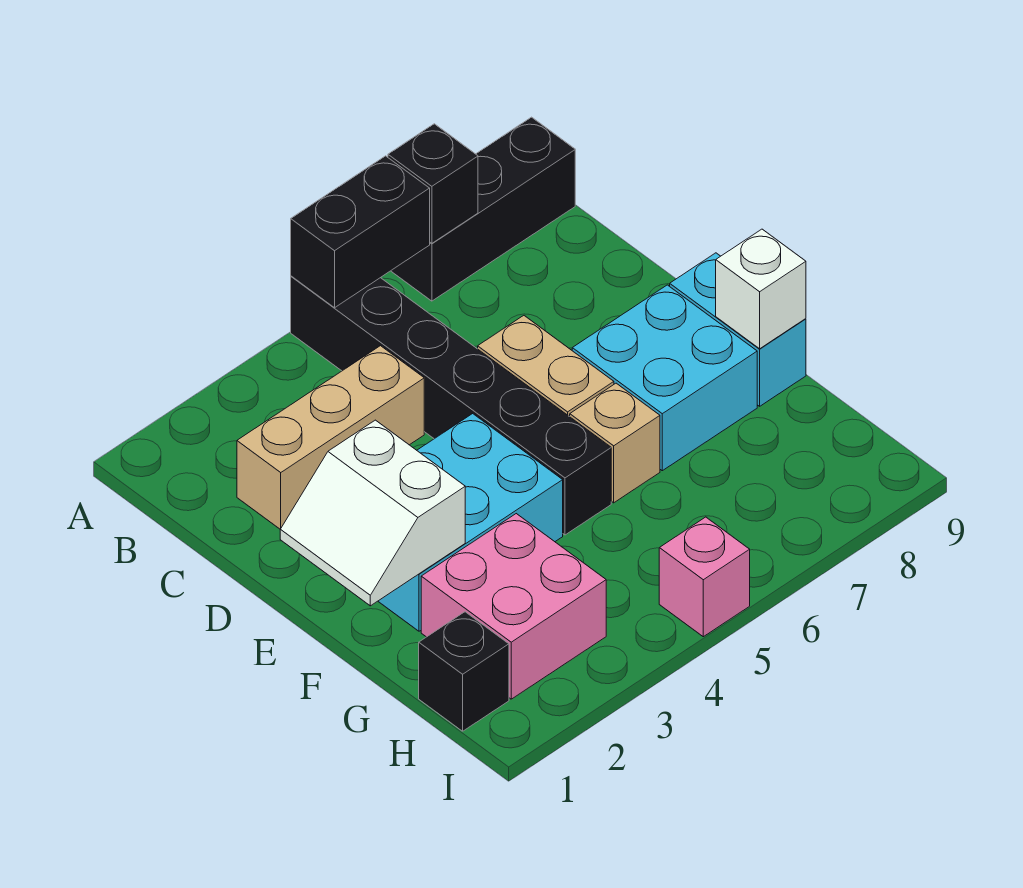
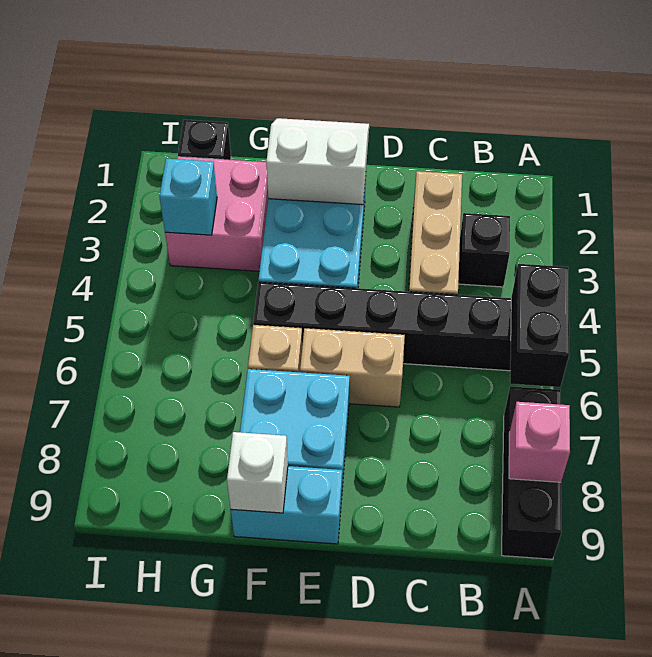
black brick A7 level 2 -> black brick B3 level 1
none -> cyan brick H3 level 2
pink brick I5 level 1 -> pink brick A8 level 2

